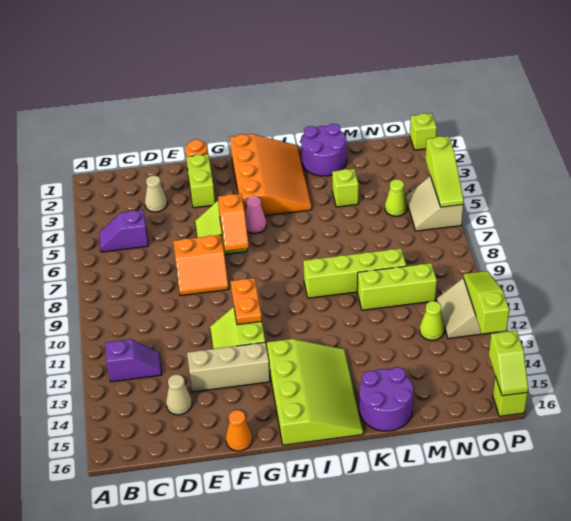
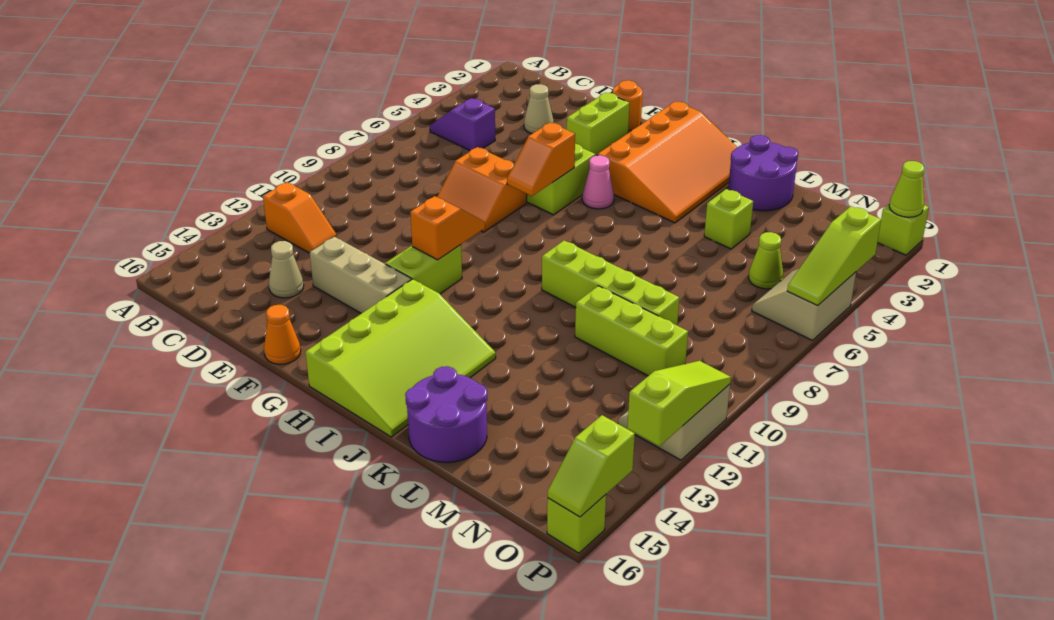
purple slope B12:C12 level 1 top B -> orange slope B12:C12 level 1 top B
orange plate G10:G11 level 2 -> orange slope G10:G11 level 2 top 11
lime cone N12 level 1 -> lime cone P1 level 2

